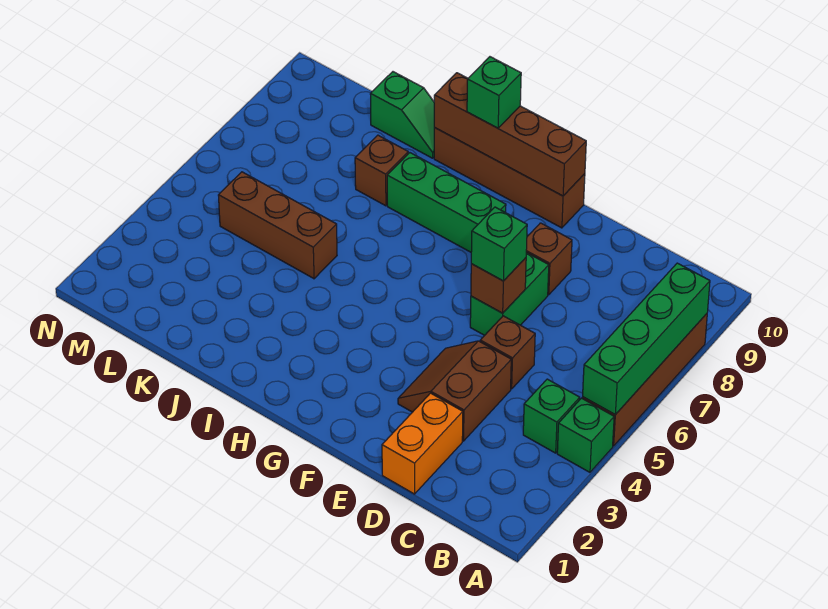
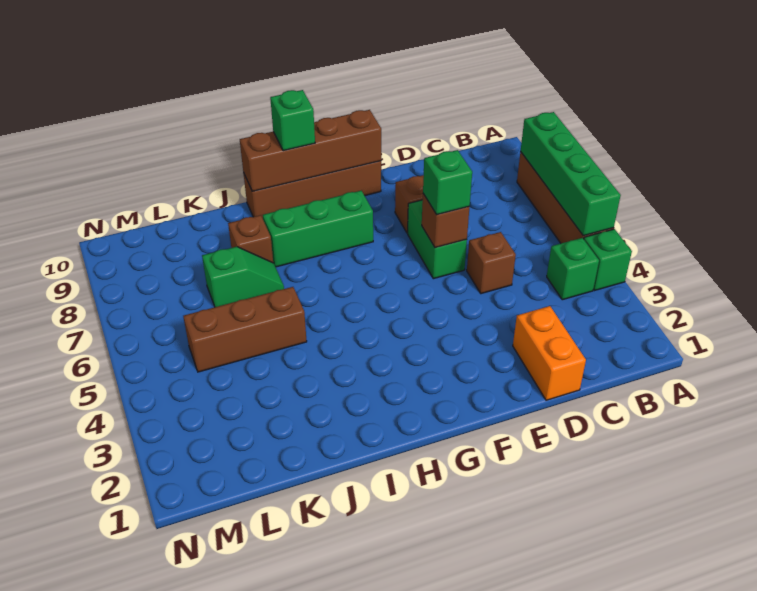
brown slope D3:E4 level 1 top D -> none
green slope J10:K10 level 1 top K -> green slope J7:K7 level 1 top K

